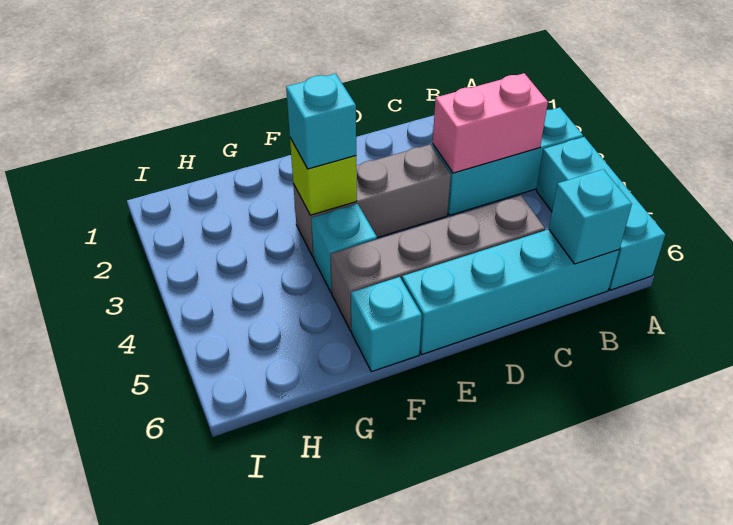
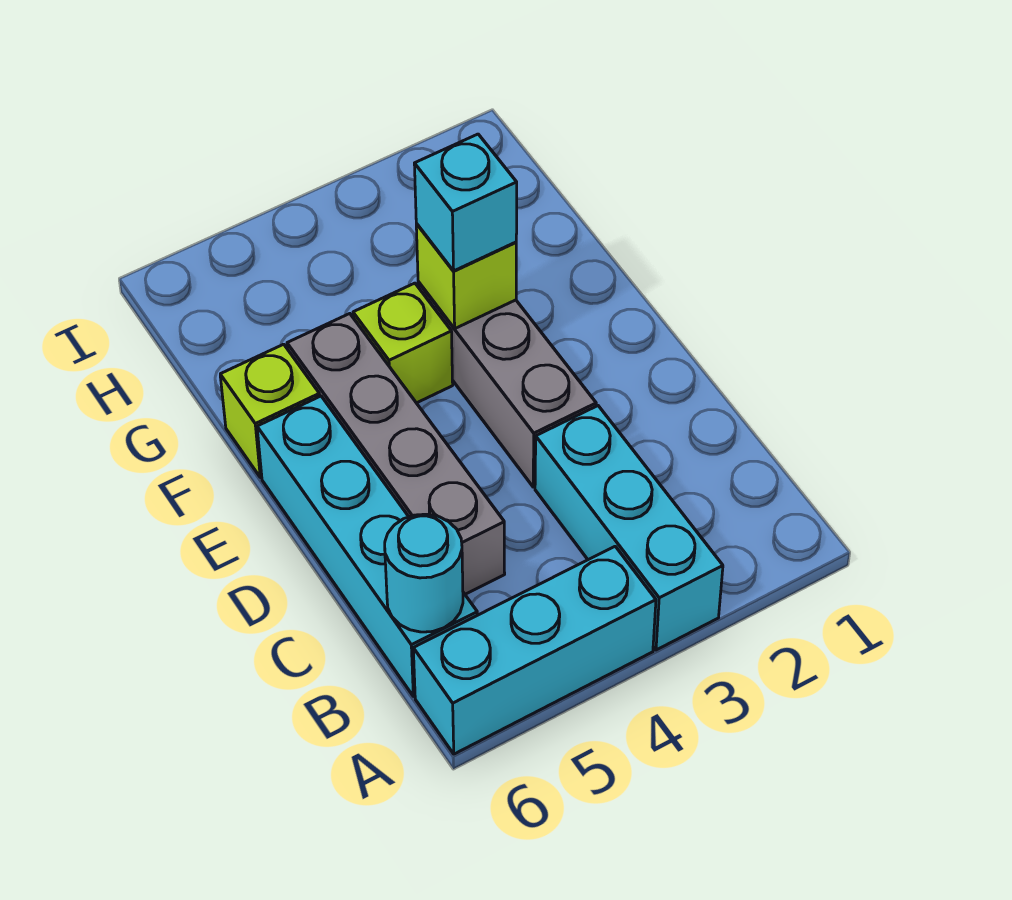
pink brick B3:C3 level 2 -> none
cyan brick B6 level 2 -> cyan round brick B6 level 2
cyan brick F4 level 1 -> lime brick F4 level 1
cyan brick F6 level 1 -> lime brick F6 level 1

